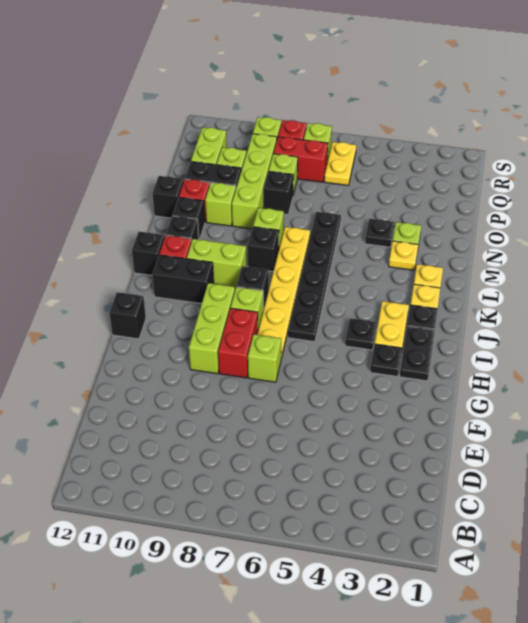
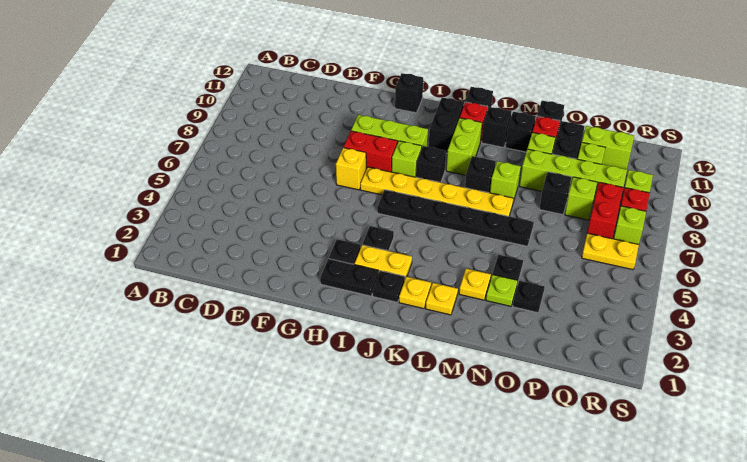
lime brick G7 level 1 -> yellow brick G7 level 1
none -> black plate O3 level 1

